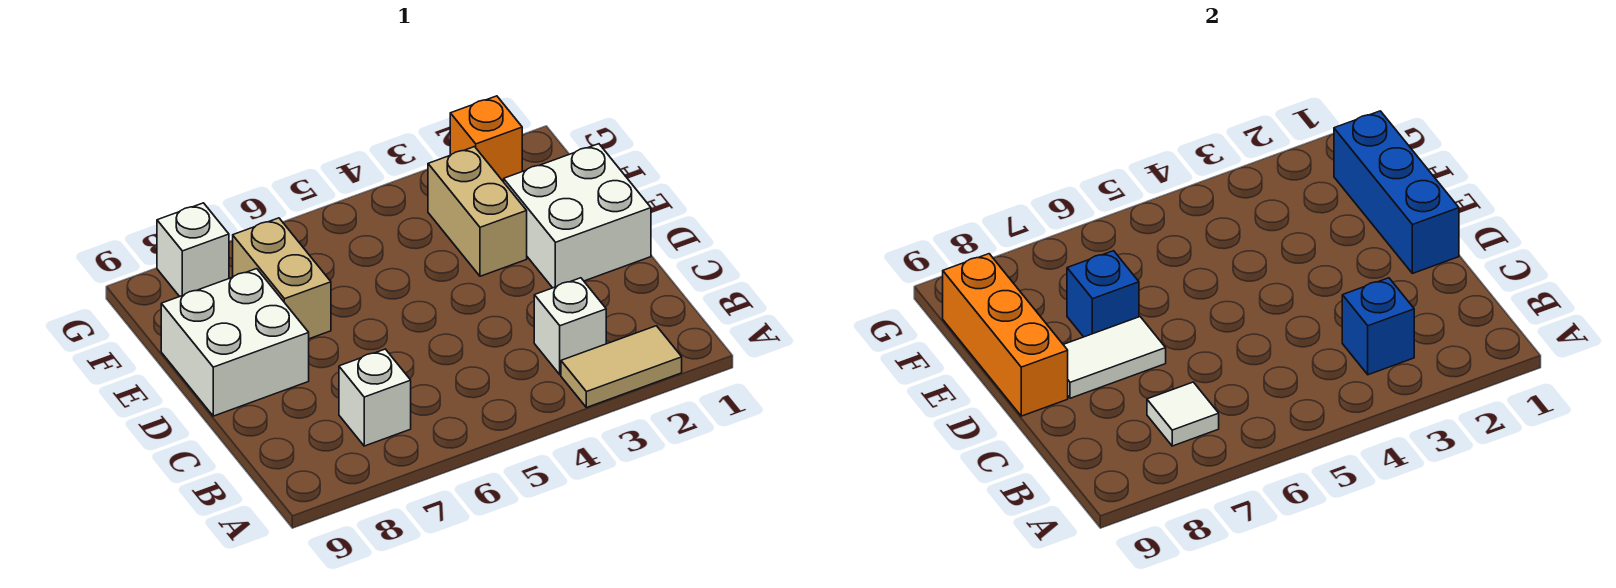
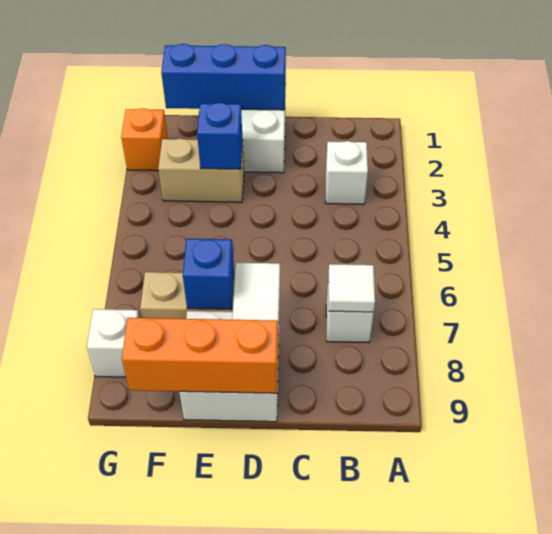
tan tile A2:A3 level 1 -> none
blue brick B3 level 2 -> blue brick E3 level 2

